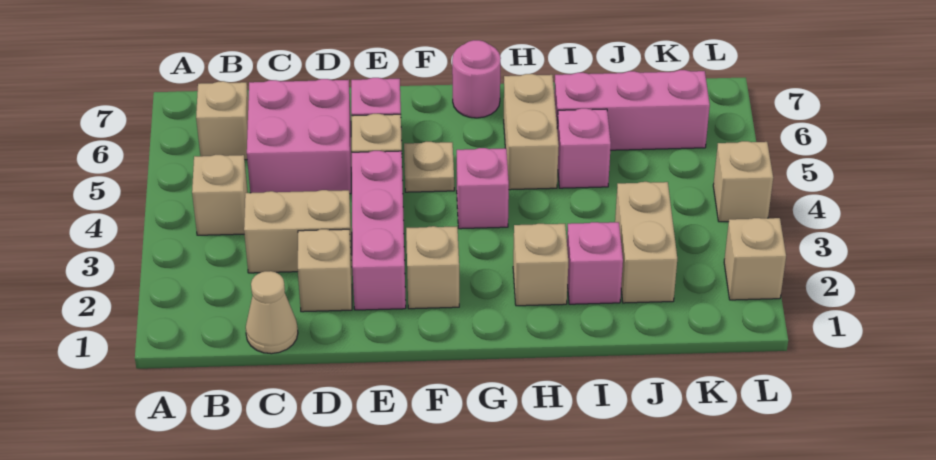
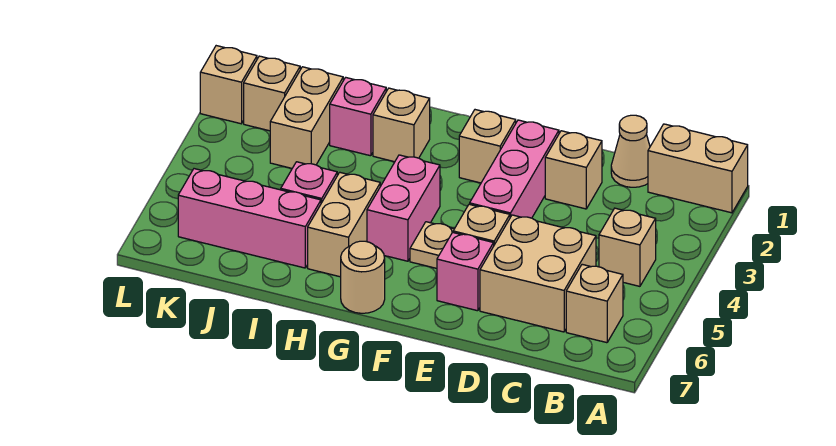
tan brick C3:D3 level 1 -> tan brick A1:B1 level 1
pink brick C5:D6 level 1 -> tan brick C5:D6 level 1
pink brick G4 level 1 -> pink brick G4:G5 level 1
pink round brick G7 level 1 -> tan round brick G7 level 1
tan brick L4 level 1 -> tan brick K2 level 1

